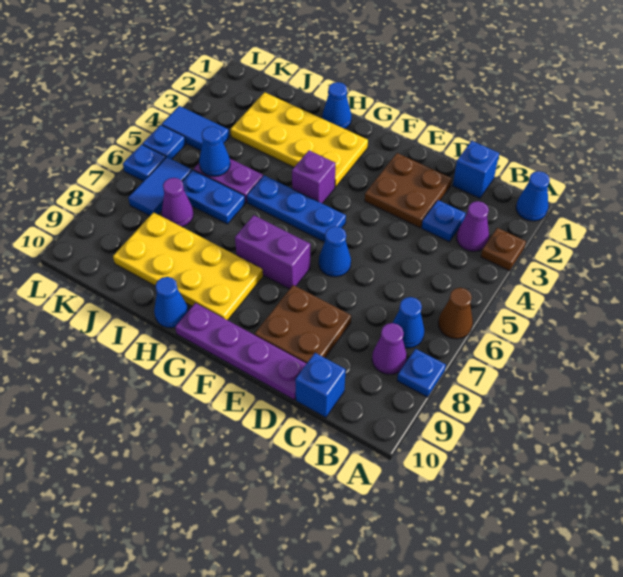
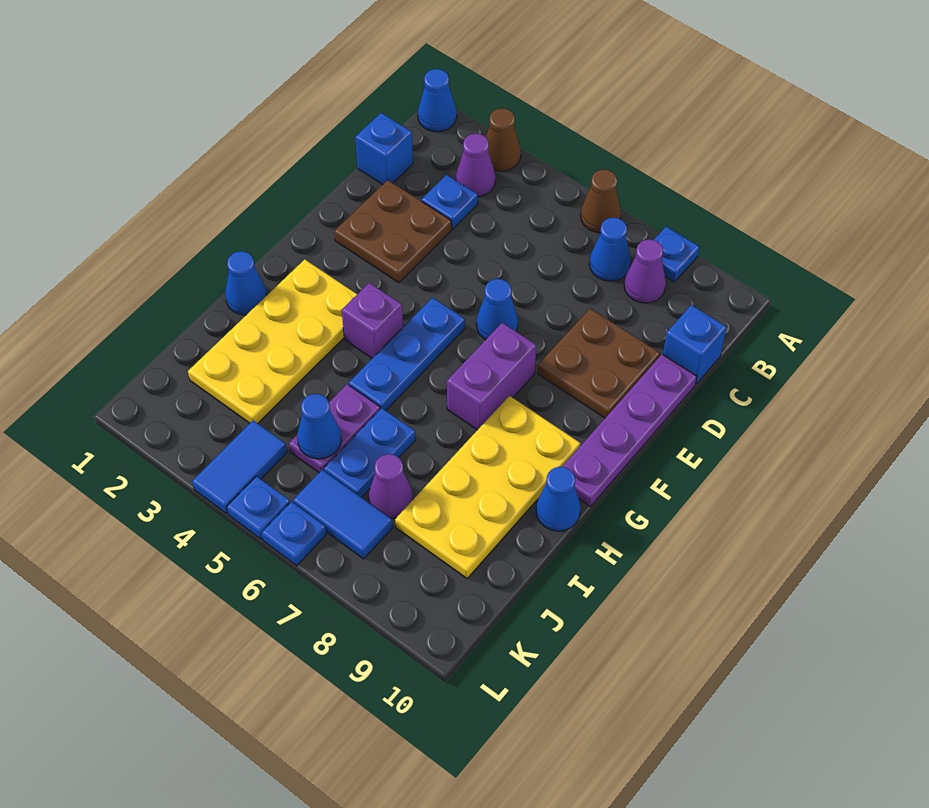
brown plate A3 level 1 -> brown cone A3 level 1

